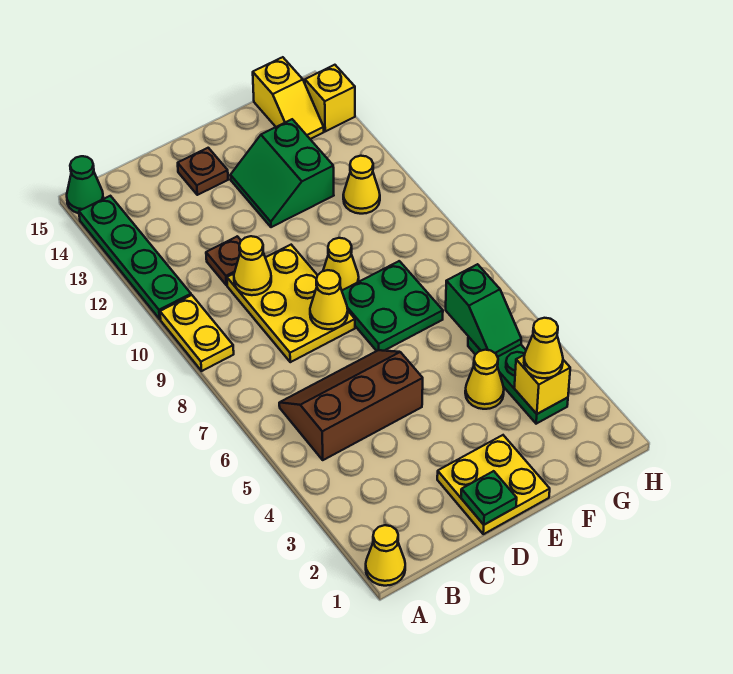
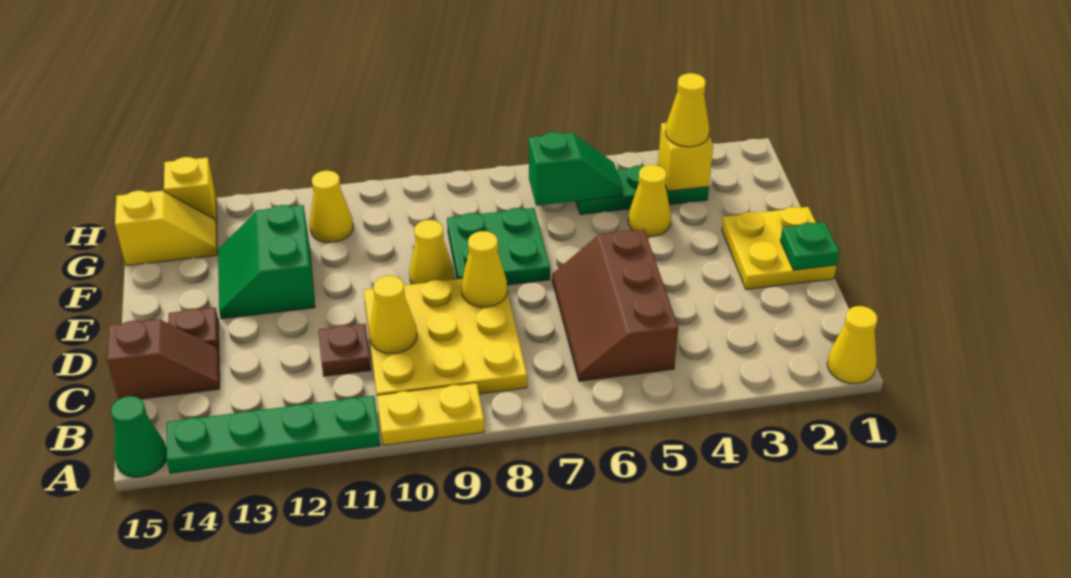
yellow plate C8:D10 level 1 -> yellow plate B8:D10 level 1
none -> brown slope C14:C15 level 1 top 15
green slope E12:F13 level 1 top F -> green slope E12:F13 level 1 top 12

